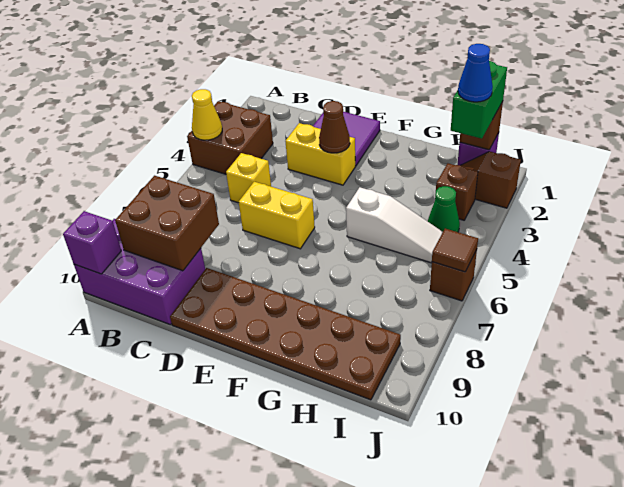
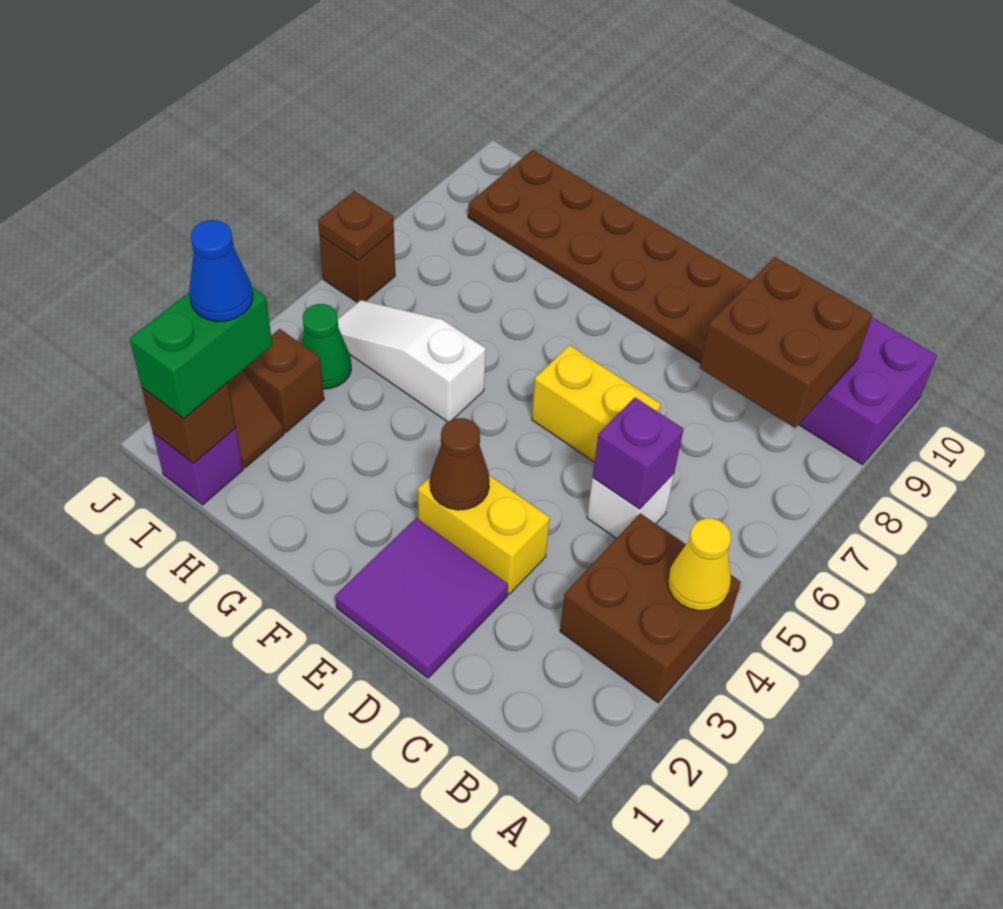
purple brick A10 level 2 -> purple brick C5 level 2
yellow brick C5 level 1 -> white brick C5 level 1
brown tile J6 level 2 -> brown plate J6 level 2

